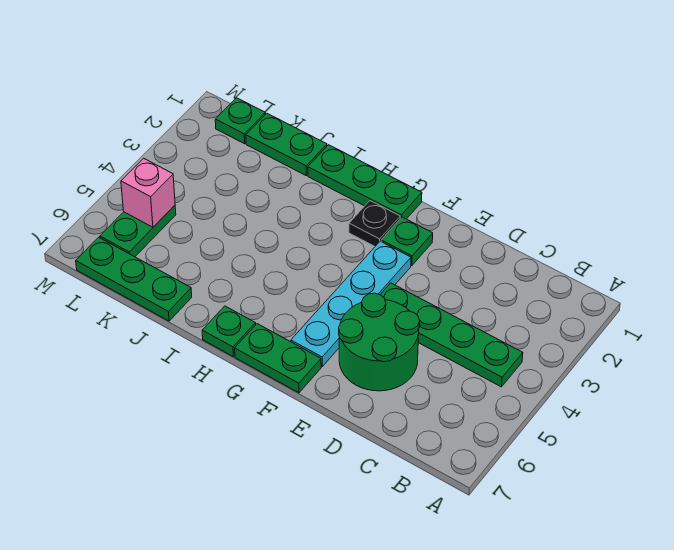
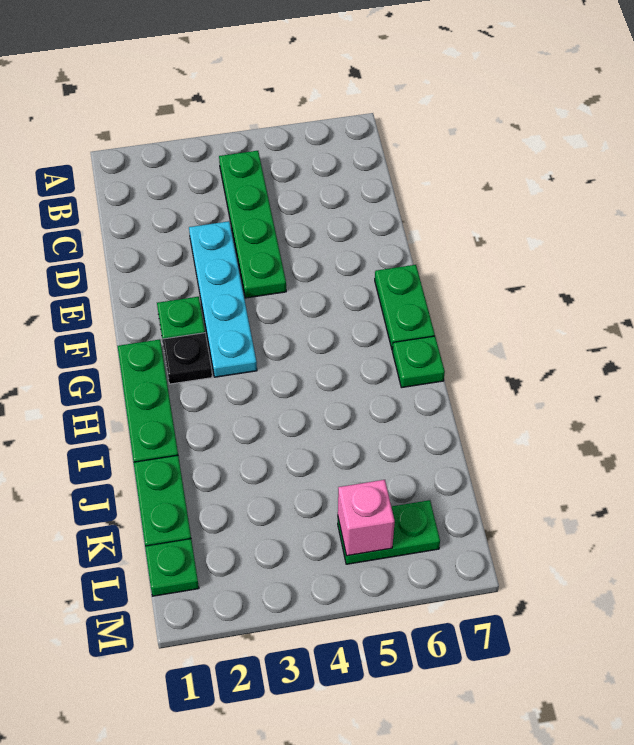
green round brick D5:E6 level 1 -> none
cyan plate F3:F6 level 1 -> cyan plate D3:G3 level 1
green plate J7:L7 level 1 -> none

